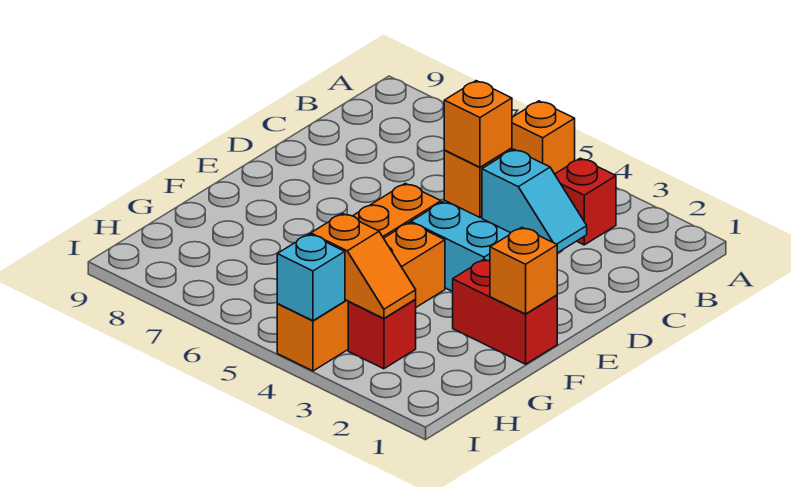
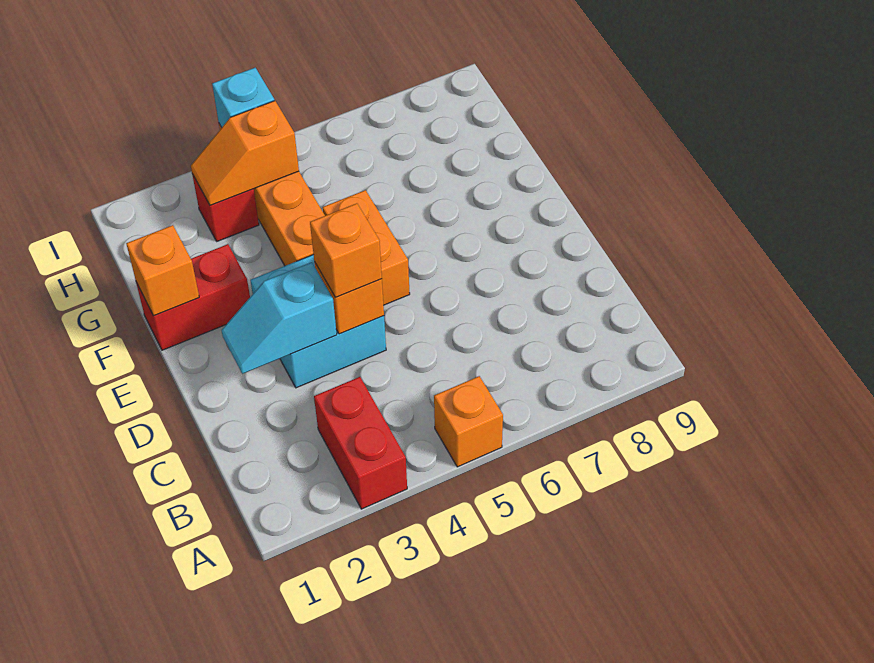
red brick B3 level 1 -> red brick A3:B3 level 1

